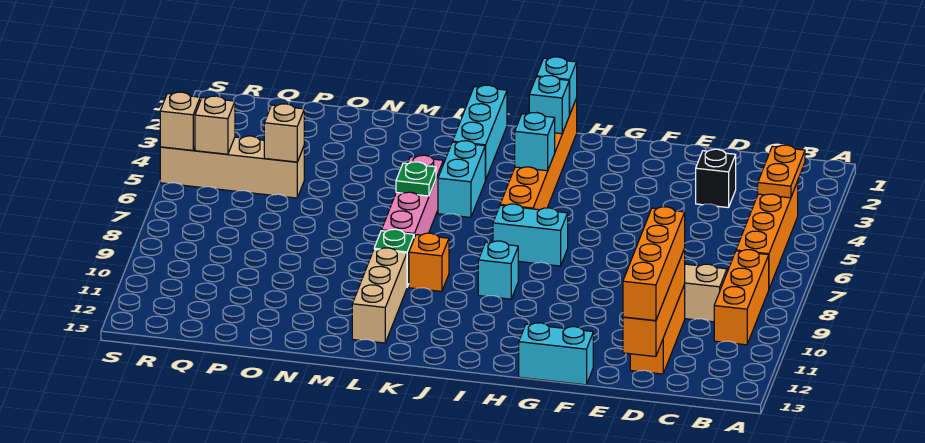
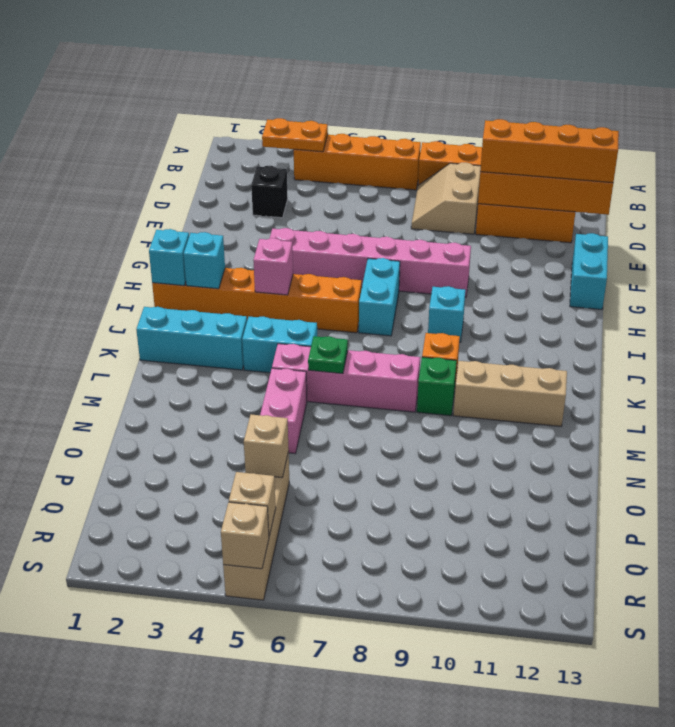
none -> pink brick G4:G9 level 1
cyan brick I4 level 2 -> pink brick I4 level 2
none -> pink brick M5:N5 level 1

